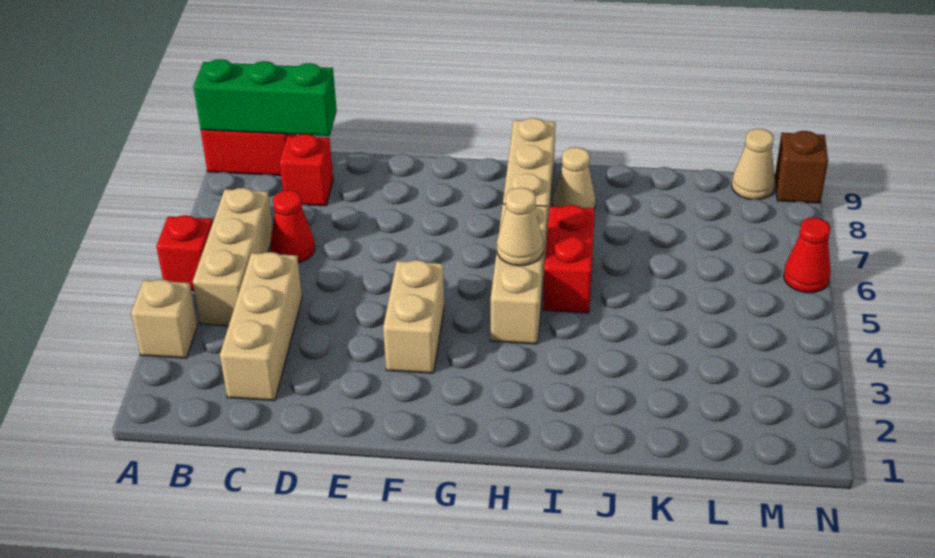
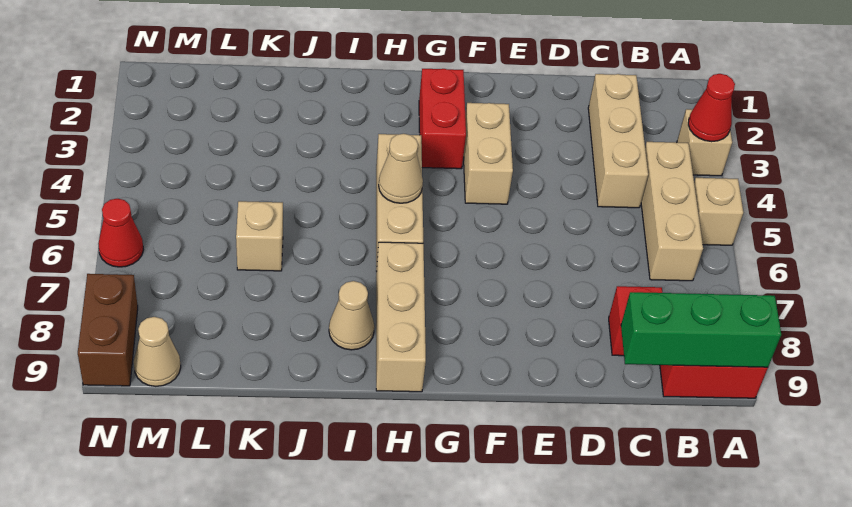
red brick A5 level 1 -> tan brick A5 level 1
red cone C6 level 1 -> red cone A3 level 2
red brick I5:I6 level 1 -> red brick G2:G3 level 1
none -> tan brick K6 level 1
brown brick N9 level 1 -> brown brick N8:N9 level 1

